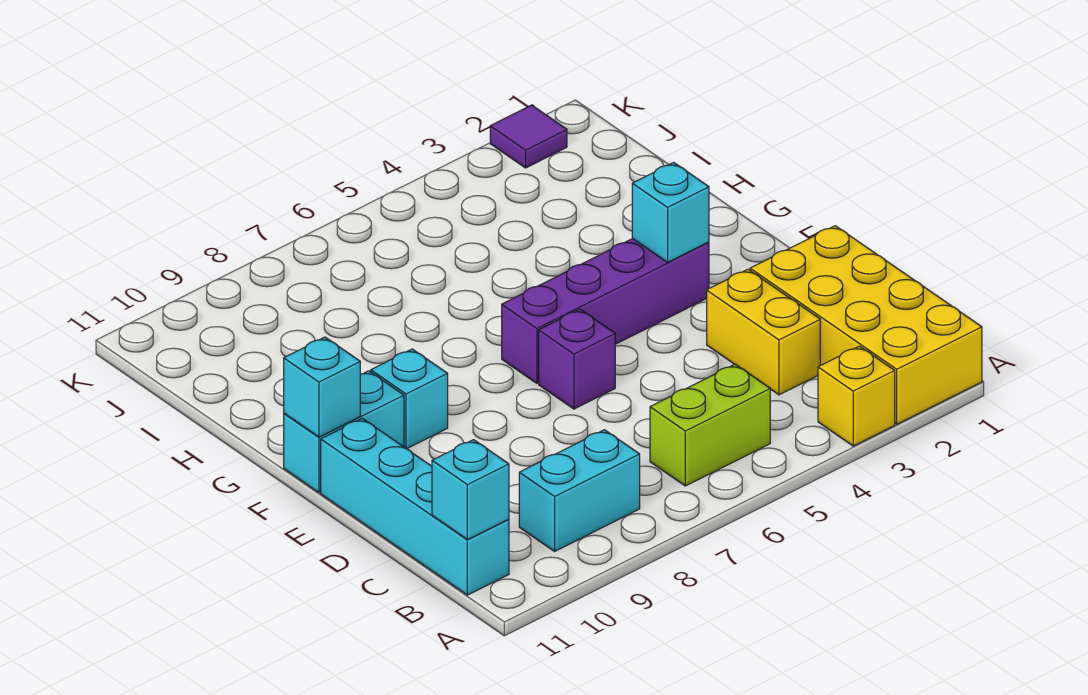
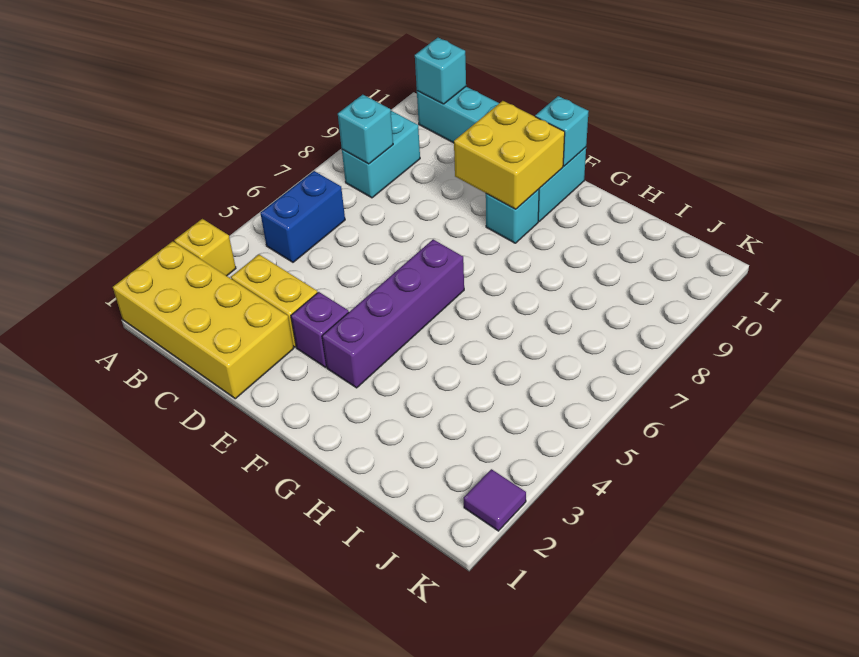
lime brick B5:B6 level 1 -> blue brick B5:B6 level 1
purple brick E6 level 1 -> purple brick E3 level 1
none -> yellow brick E9:F10 level 2
cyan brick F3 level 2 -> cyan brick B8 level 2

